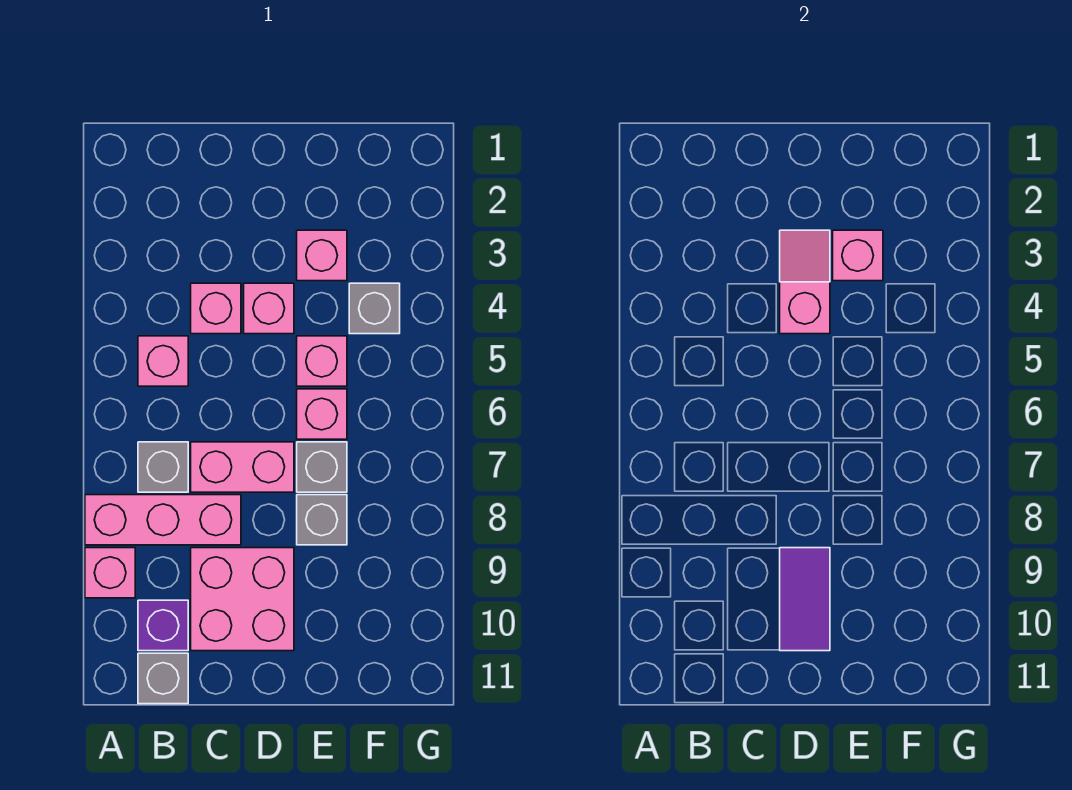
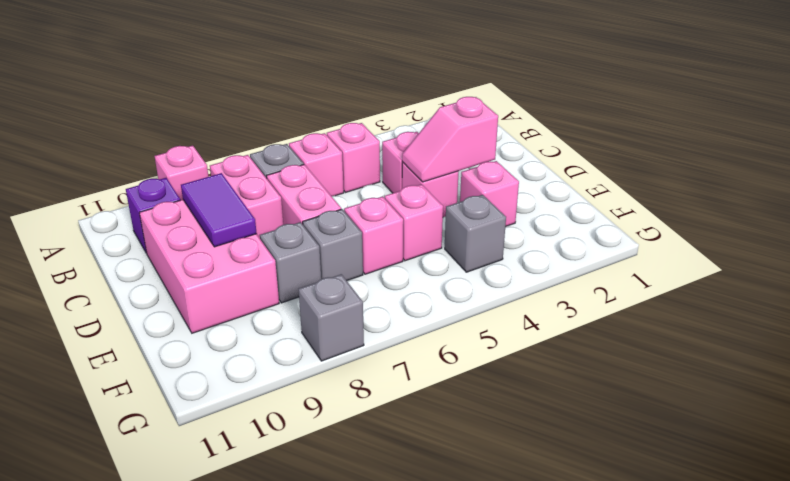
pink brick A8:C8 level 1 -> pink brick B8:C8 level 1
grey brick B11 level 1 -> grey brick G8 level 1
pink brick C9:D10 level 1 -> pink brick C9:E10 level 1
pink slope D3:D4 level 2 top 4 -> pink slope D3:D4 level 2 top 3
purple tile D9:D10 level 2 -> purple tile C9:D9 level 2
pink brick E3 level 2 -> pink brick B6 level 1

